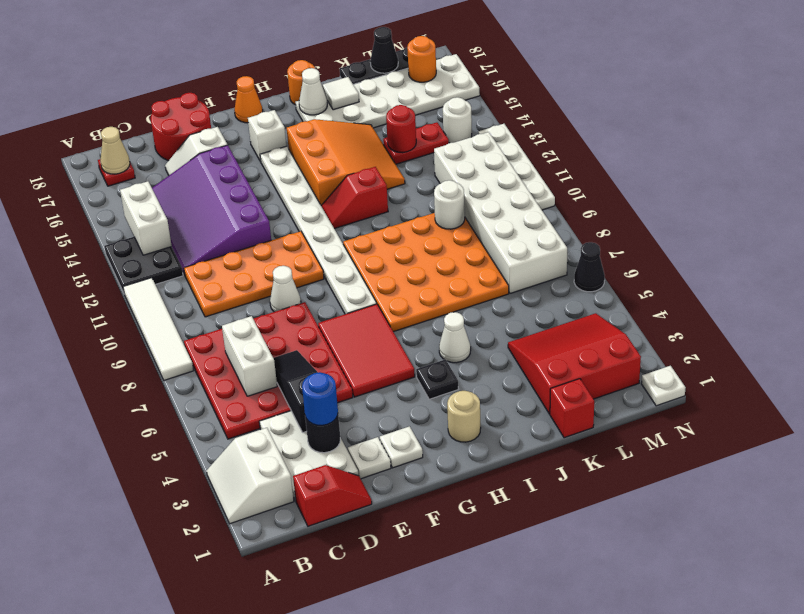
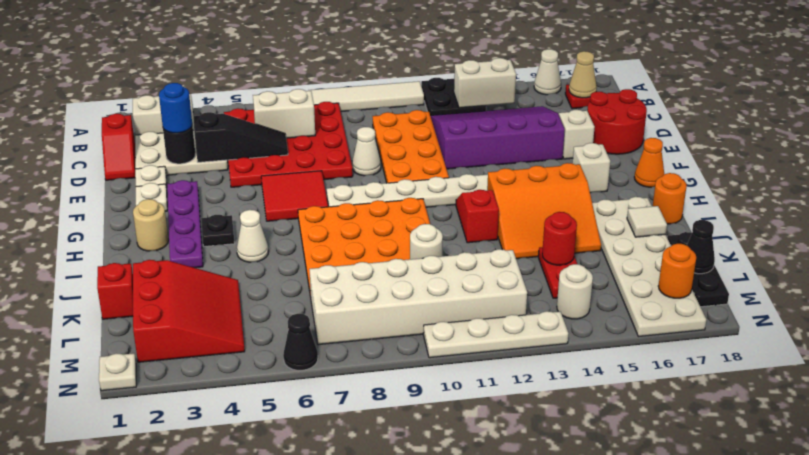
none -> purple plate F3:I3 level 1
red tile F5:G7 level 1 -> red tile F6:G7 level 1
white cone I17 level 2 -> white cone A16 level 1

